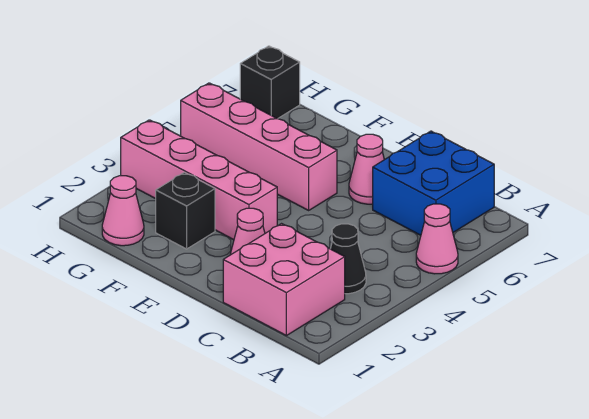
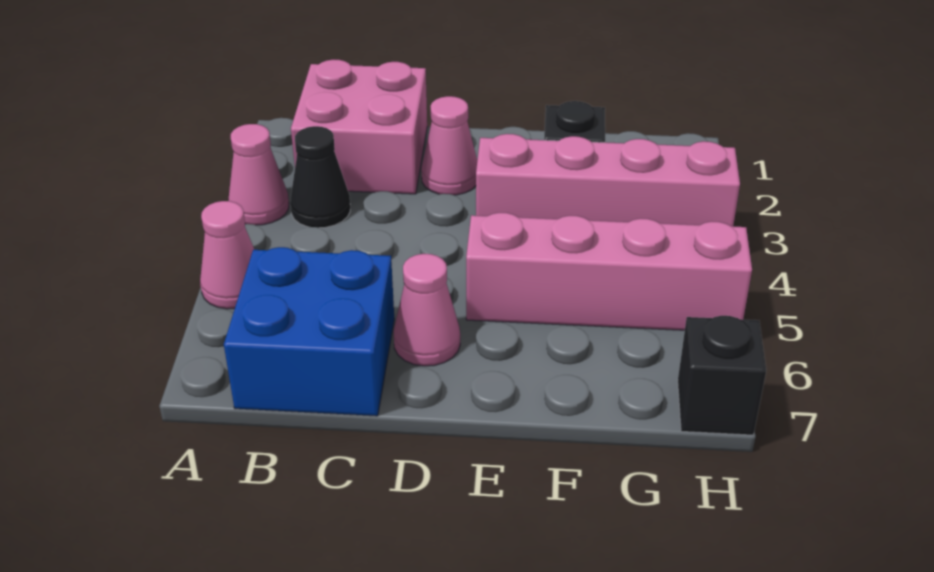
pink cone G1 level 1 -> pink cone A3 level 1

